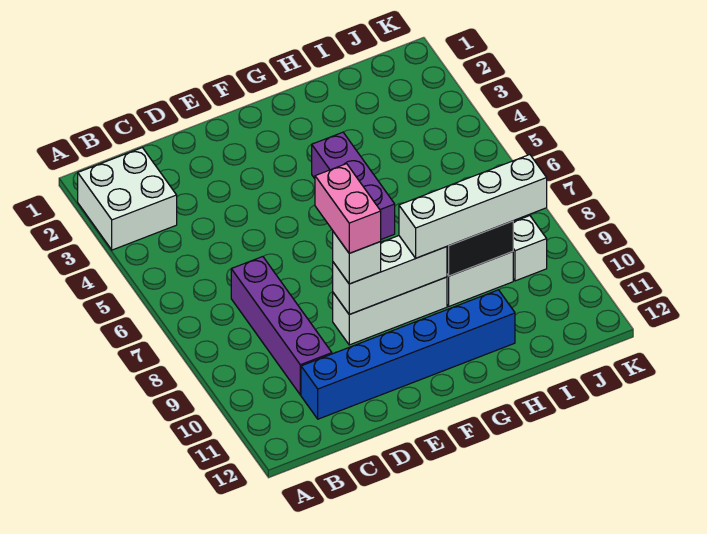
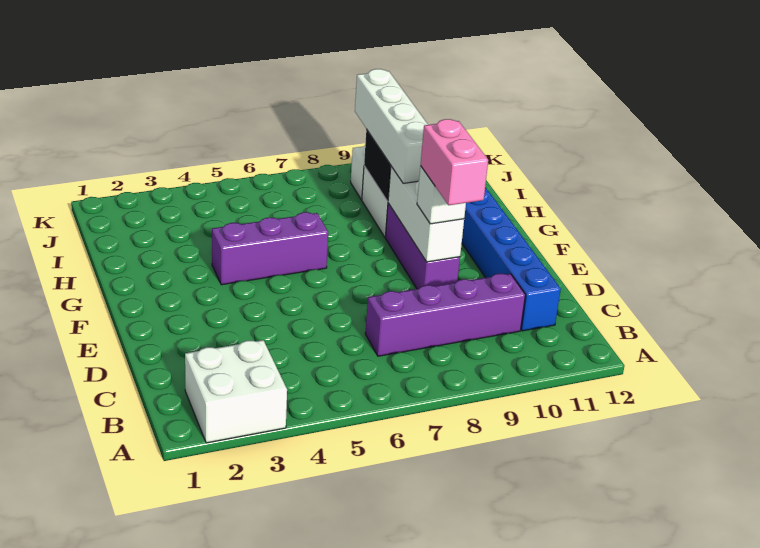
pink brick E8:E9 level 4 -> pink brick D9:E9 level 4
white brick E9:G9 level 1 -> purple brick E9:G9 level 1

